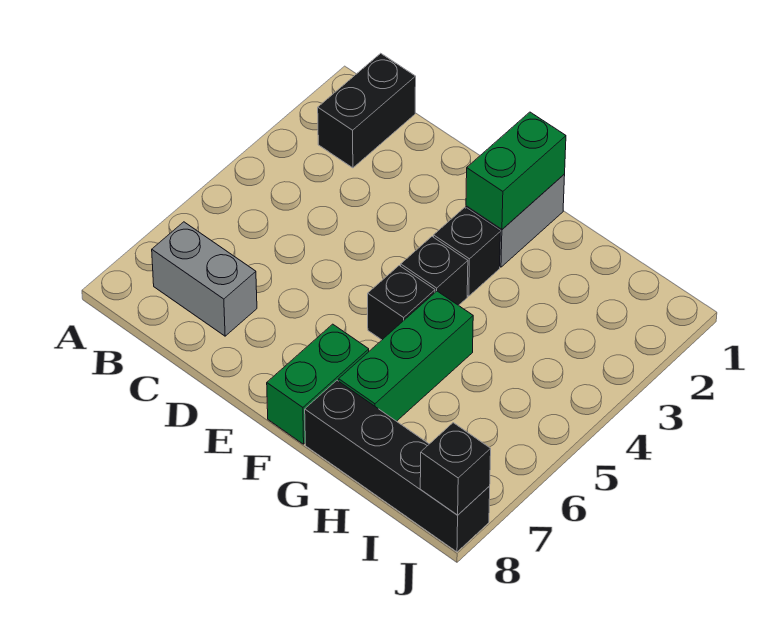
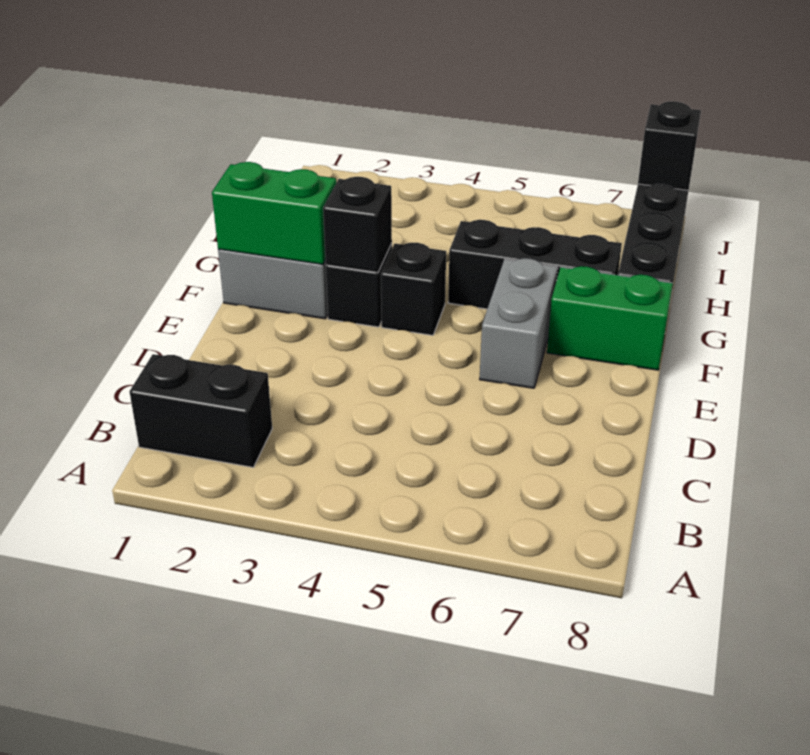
grey brick B7:C7 level 1 -> grey brick E6:F6 level 1
black brick F5 level 1 -> black brick F3 level 2
green brick G5:G7 level 1 -> black brick G5:G7 level 1

